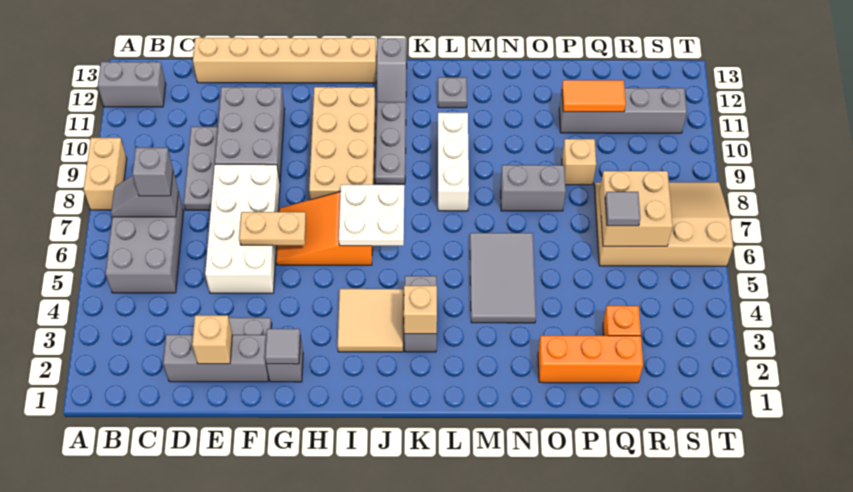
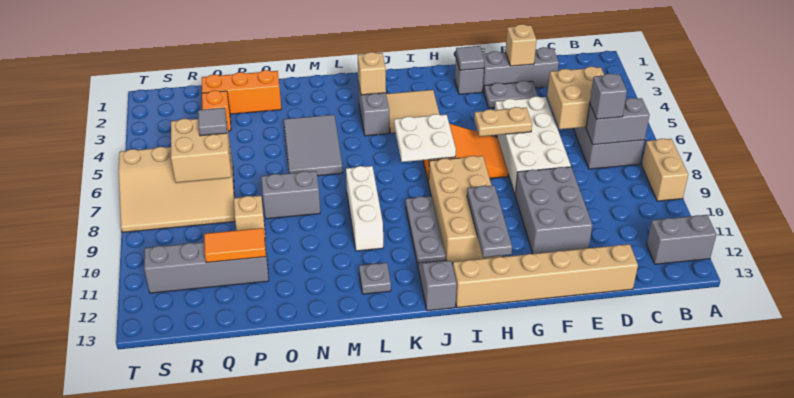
grey slope B7:C7 level 2 top C -> grey brick B7:C7 level 2
none -> tan brick C5:D6 level 2
grey plate D8:D10 level 1 -> grey plate H10:H12 level 2

